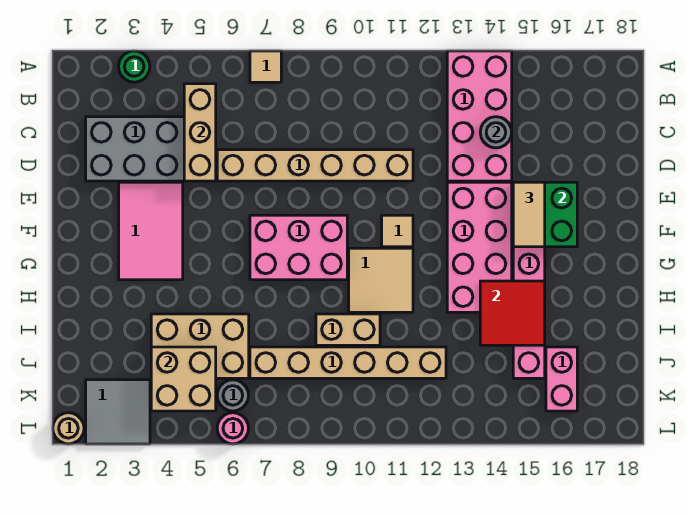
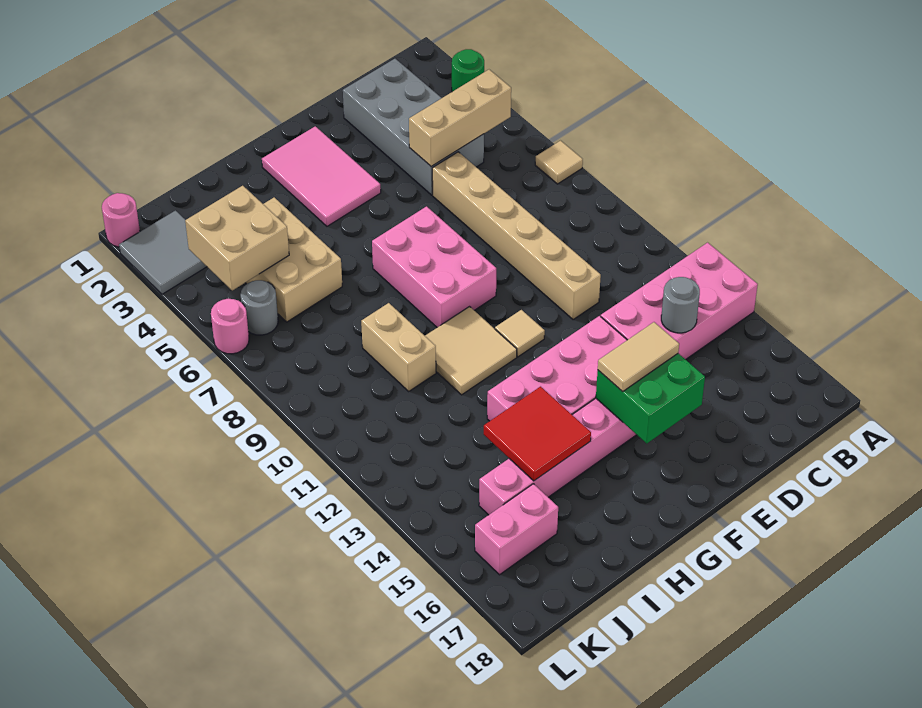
pink tile E3:G4 level 1 -> pink tile F2:G4 level 1
tan brick J7:J12 level 1 -> none
tan round brick L1 level 1 -> pink round brick L1 level 1

